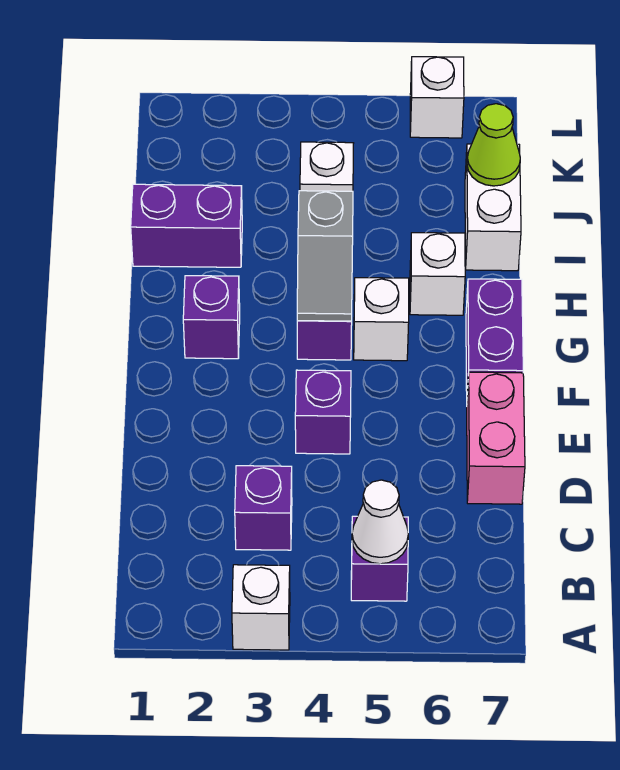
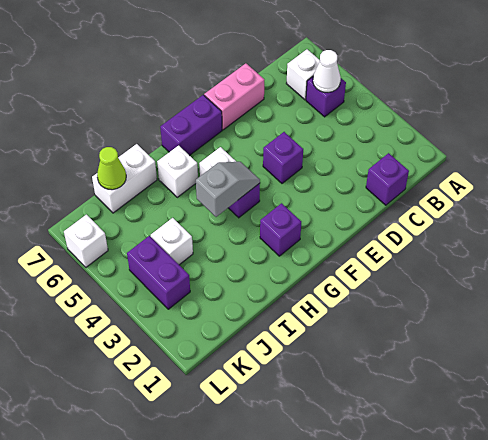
white brick A3 level 1 -> white brick B6 level 1
purple brick C3 level 1 -> purple brick C1 level 1
purple brick I1:I2 level 1 -> purple brick K3:K4 level 1

